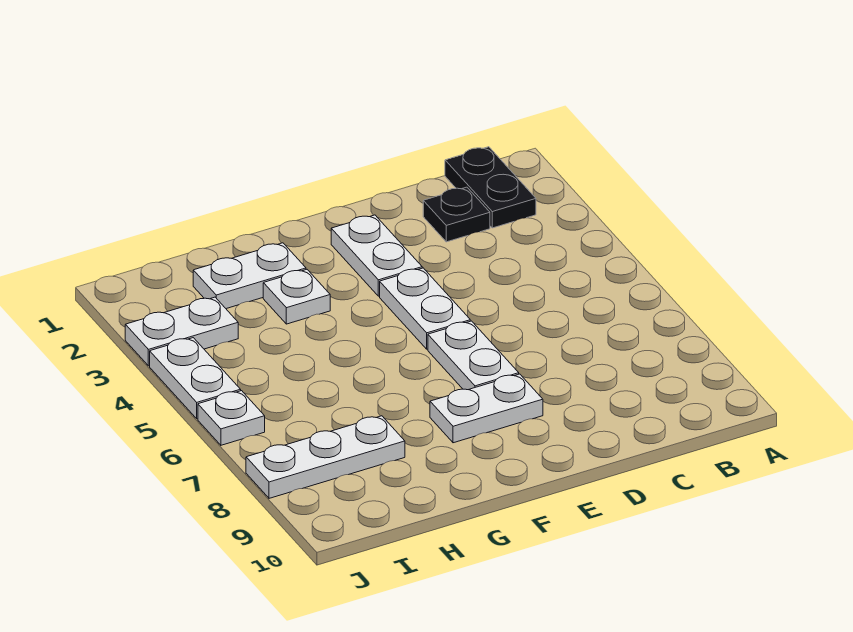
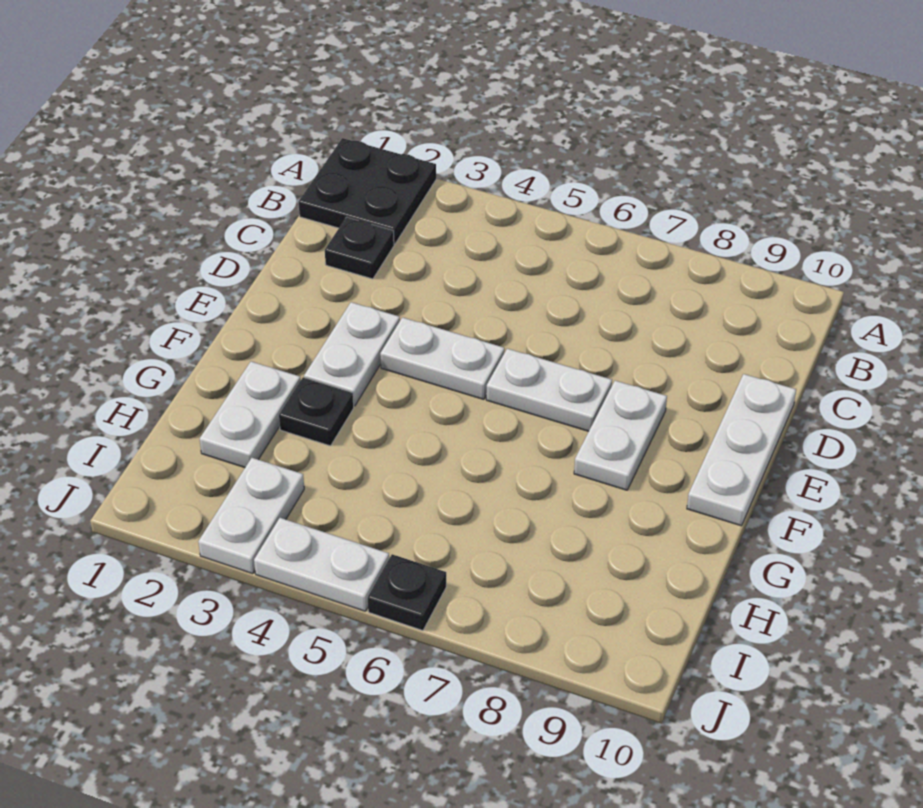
black plate B1:B2 level 1 -> black plate A1:B2 level 1
white plate E2:E3 level 1 -> white plate E3:F3 level 1
white plate G3 level 1 -> black plate G3 level 1
white plate H8:J8 level 1 -> white plate D10:F10 level 1
white plate J6 level 1 -> black plate J6 level 1

